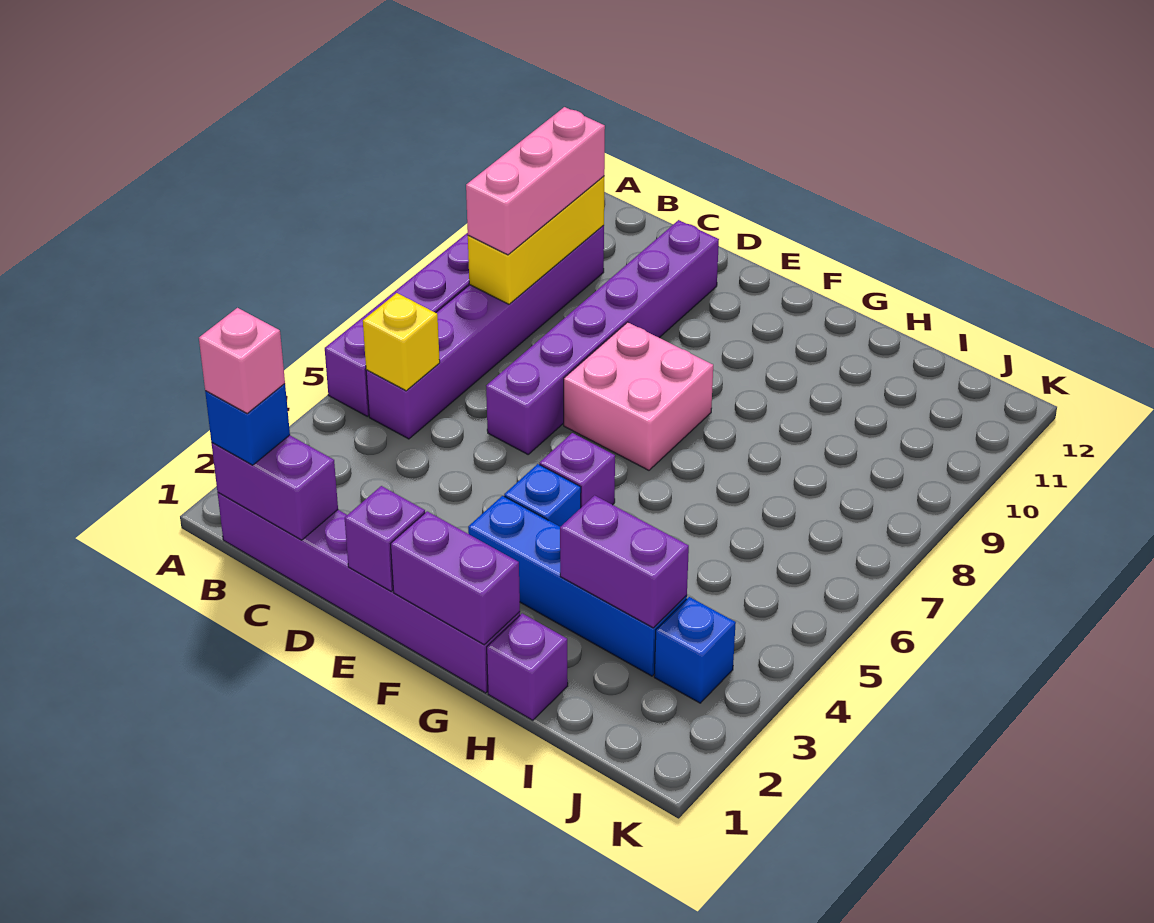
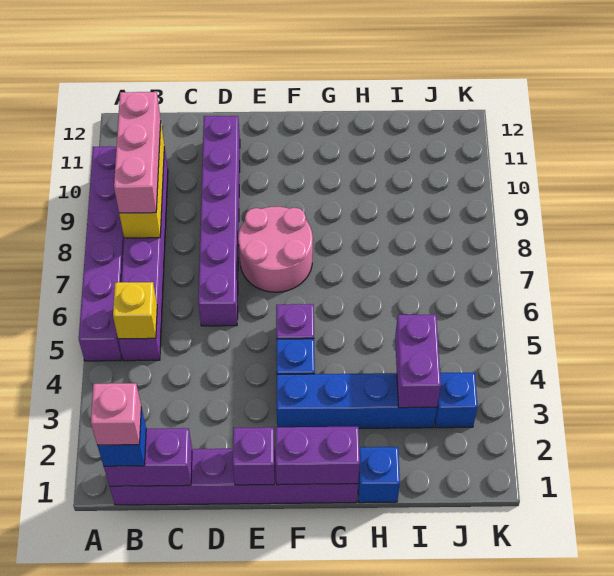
pink brick E7:F8 level 1 -> pink round brick E7:F8 level 1
purple brick H1 level 1 -> blue brick H1 level 1
purple brick H3:I3 level 2 -> purple brick I3:I4 level 2

